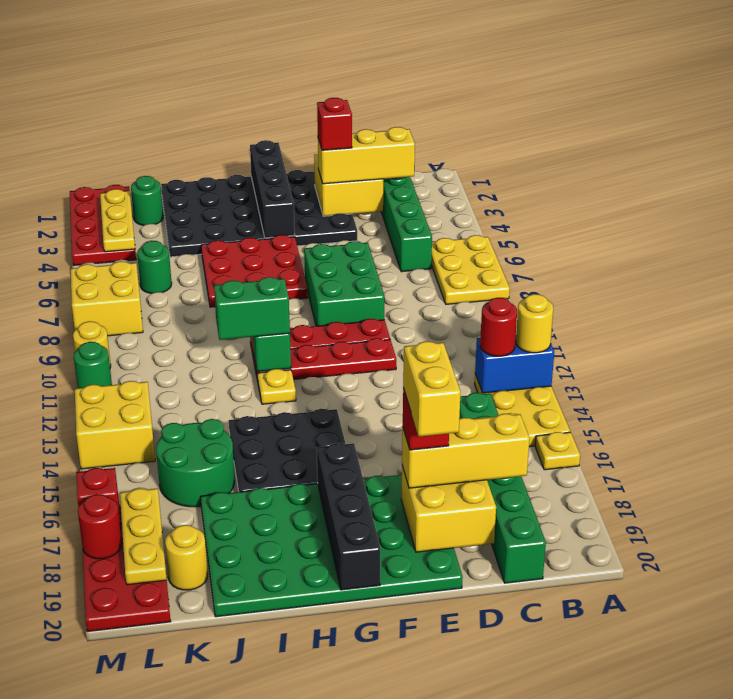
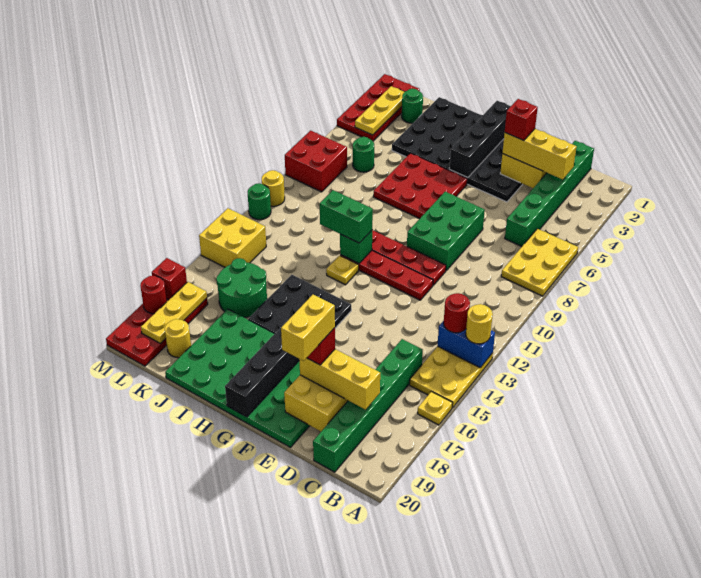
yellow brick L7:M8 level 1 -> red brick L7:M8 level 1

